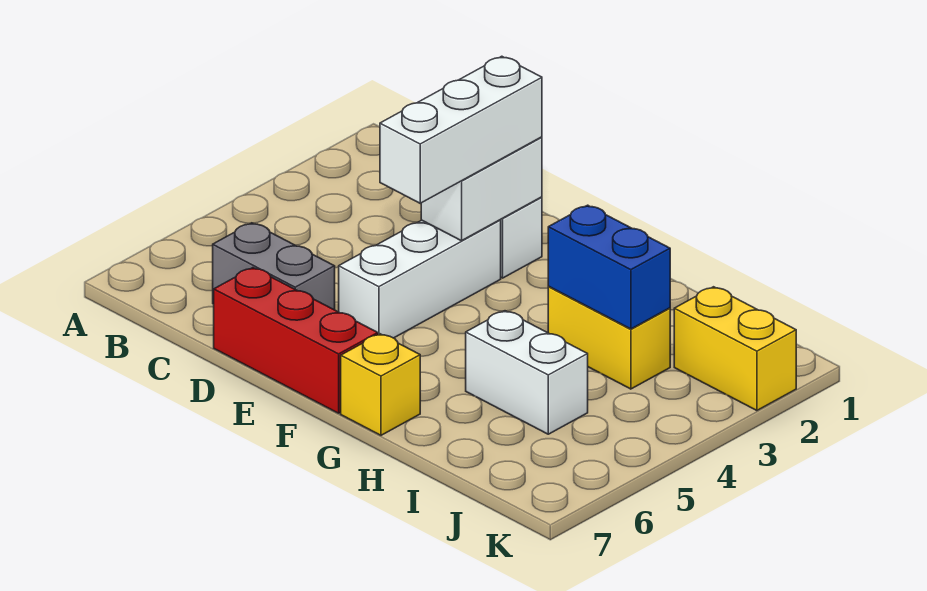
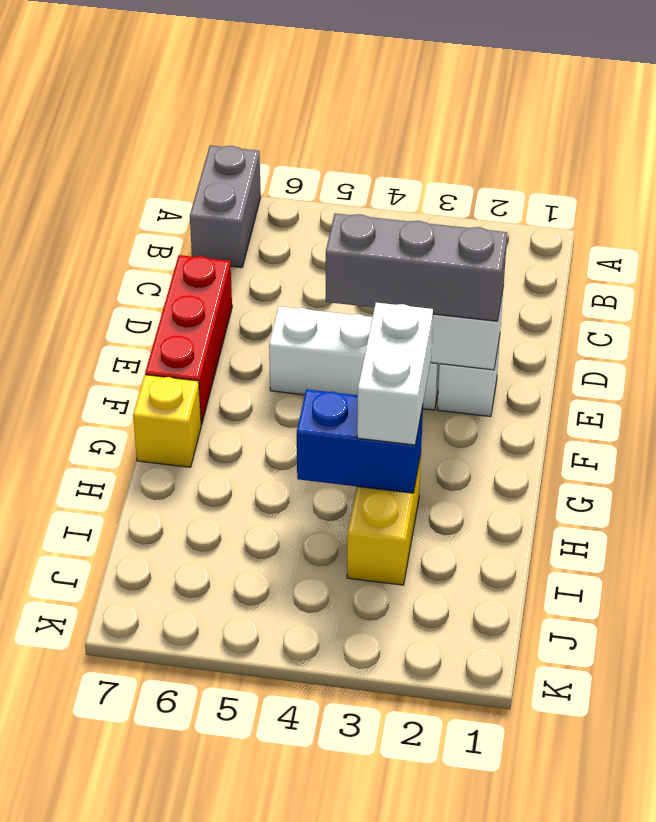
grey brick C6:D6 level 1 -> grey brick A7:B7 level 1
white brick E2:E4 level 3 -> grey brick E2:E4 level 3
blue brick H3:I3 level 2 -> blue brick H3:H4 level 2
white brick H5:I5 level 1 -> white brick G3:H3 level 3
yellow brick J2:K2 level 1 -> none

